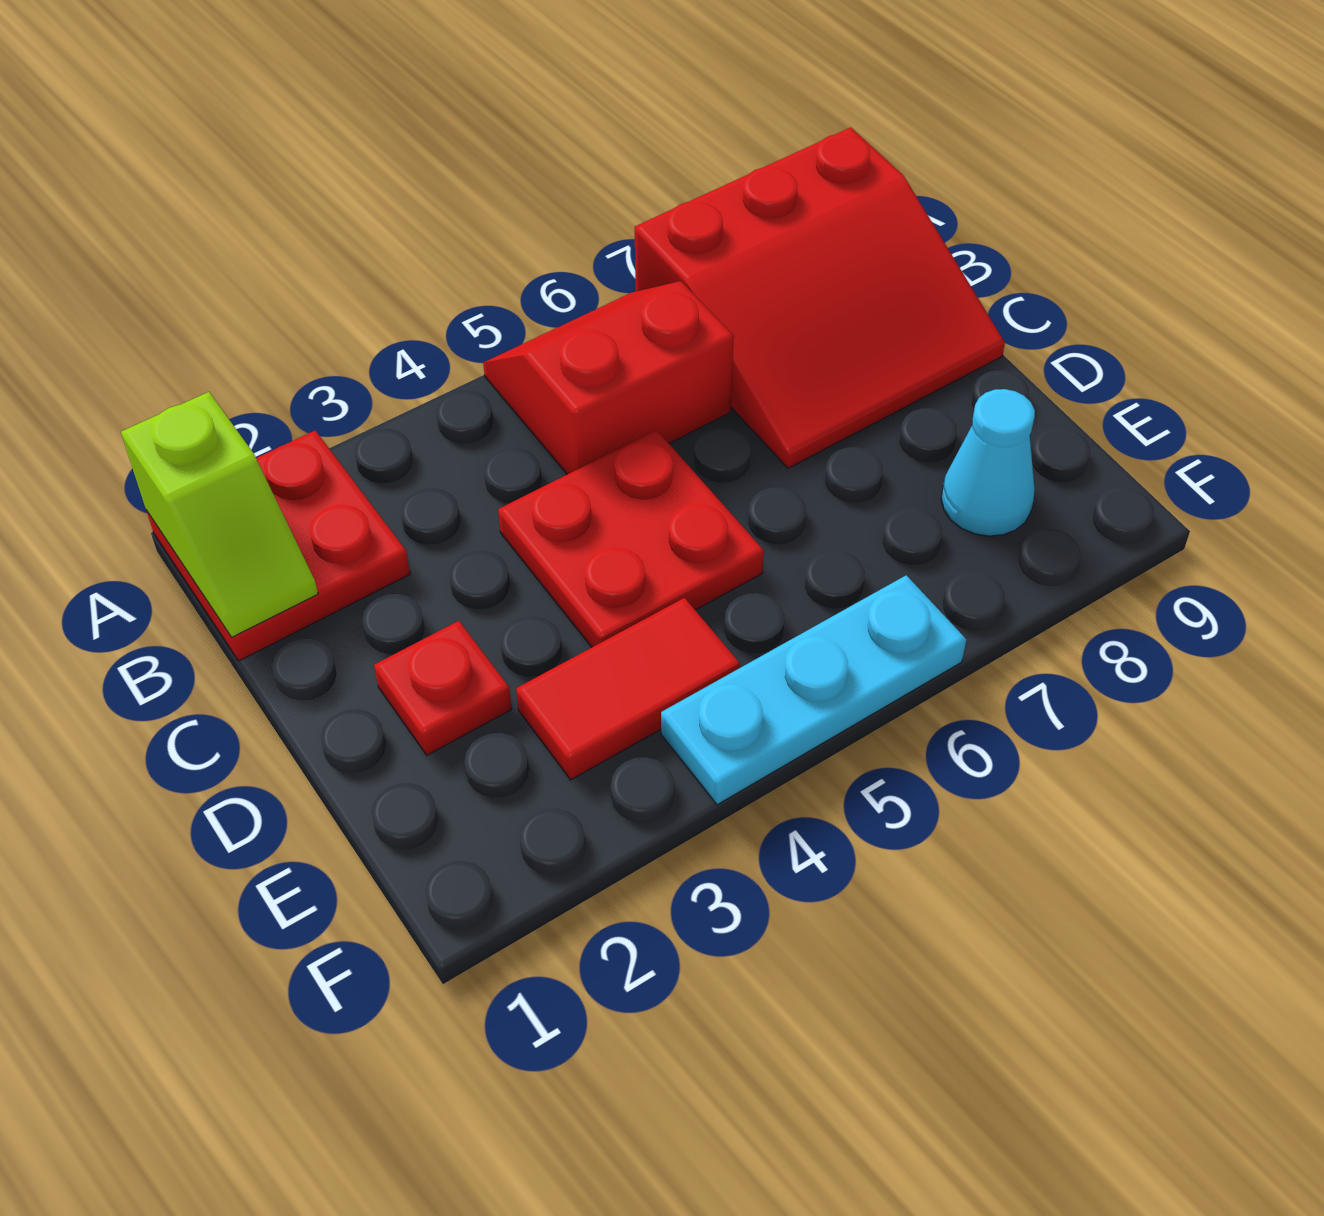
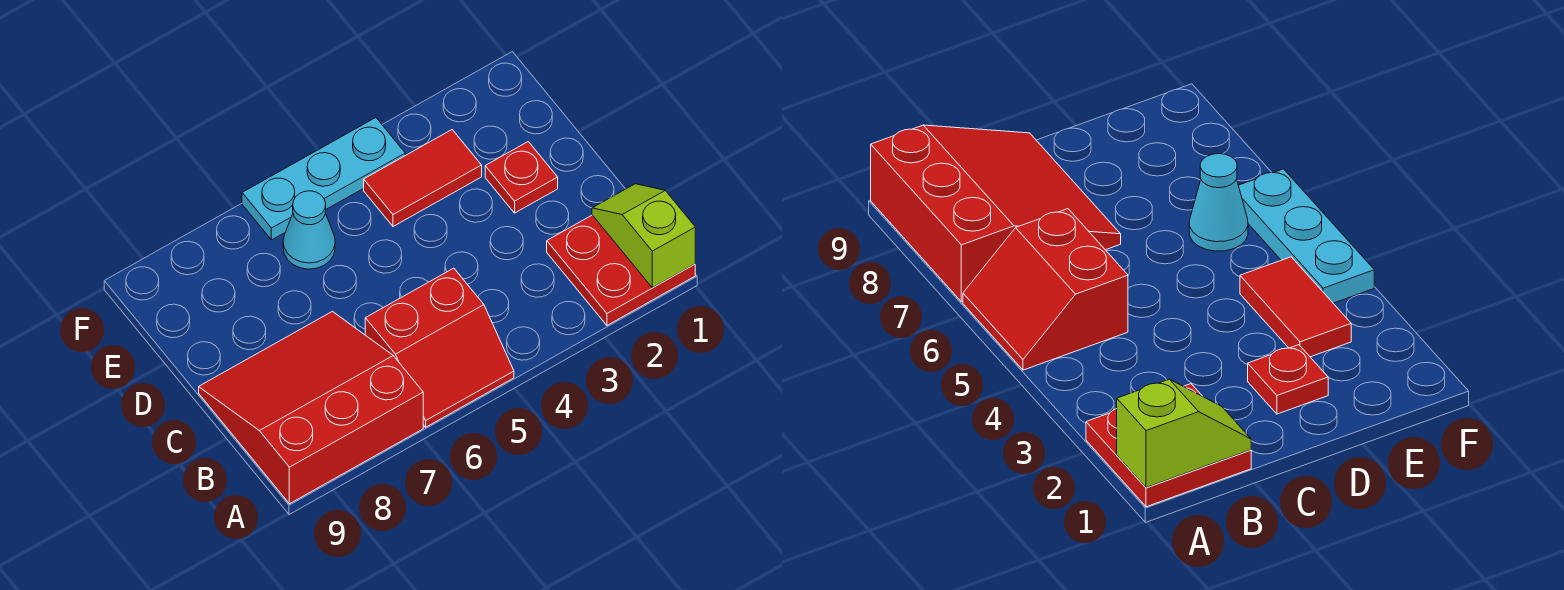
red plate C4:D5 level 1 -> none
cyan cone E8 level 1 -> cyan cone E6 level 1

